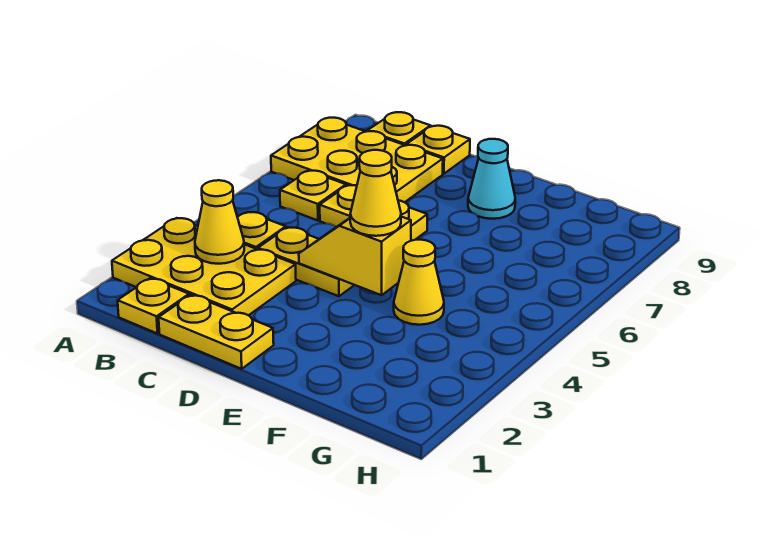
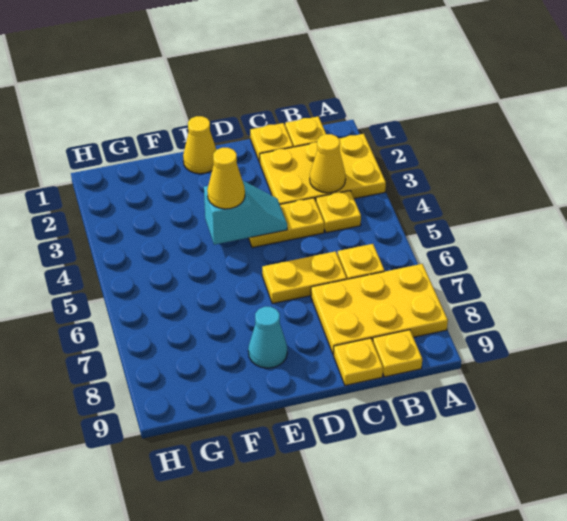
yellow plate C1:D1 level 1 -> yellow plate C1 level 1
yellow slope D4:E4 level 2 top E -> cyan slope D4:E4 level 2 top E
yellow cone F4 level 1 -> yellow cone E1 level 1

